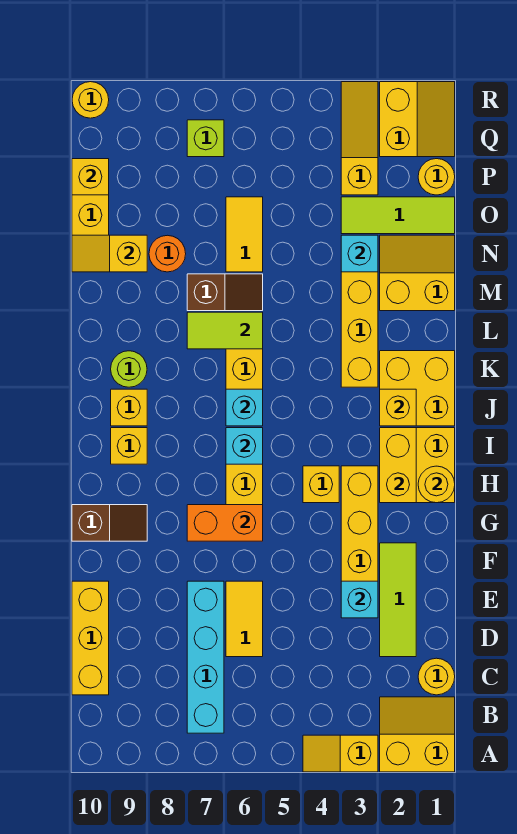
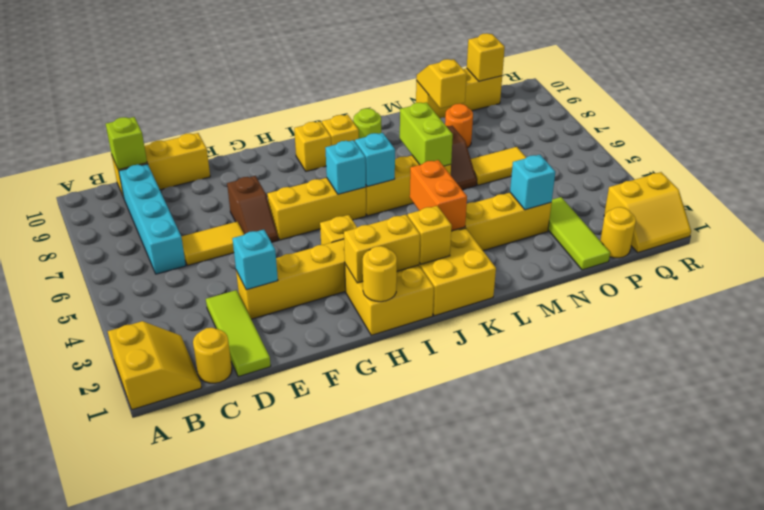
yellow slope A3:A4 level 1 top 3 -> none
cyan brick B7:E7 level 1 -> cyan brick C6:C9 level 1
lime tile D2:F2 level 1 -> lime tile D1:D3 level 1
orange brick G6:G7 level 2 -> orange brick K3:K4 level 2
brown slope G9:G10 level 1 top 10 -> brown slope F6:F7 level 1 top 7
lime tile L6:L7 level 2 -> lime brick L6:L7 level 2
yellow slope M1:N2 level 1 top M -> none
yellow slope P3:R3 level 1 top P -> none
lime brick Q7 level 1 -> lime brick C10 level 2
yellow round brick R10 level 1 -> none

